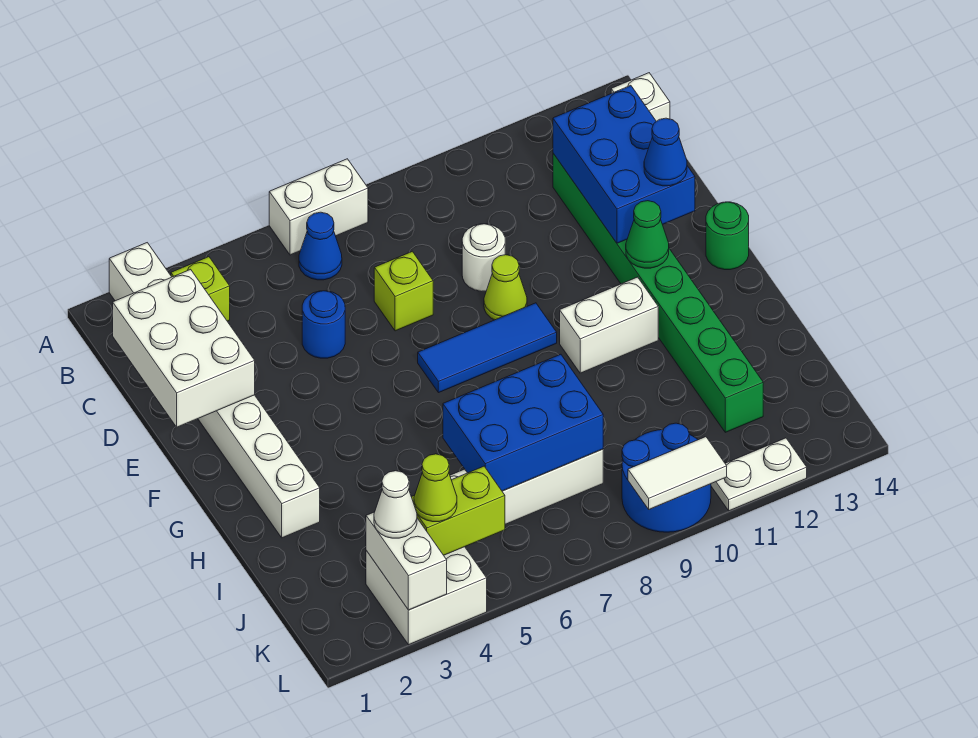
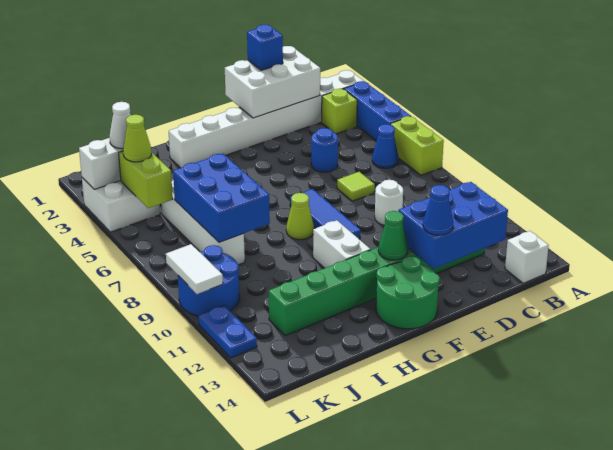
none -> blue brick A3:A5 level 1
white brick A6:A7 level 1 -> lime brick A6:A7 level 1
none -> blue brick D1 level 3
lime brick D7 level 1 -> lime tile D7 level 1
lime cone E9 level 1 -> lime cone G8 level 1
green round brick F14 level 1 -> green round brick F13:G14 level 1
white plate L11:L12 level 1 -> blue plate L11:L12 level 1

